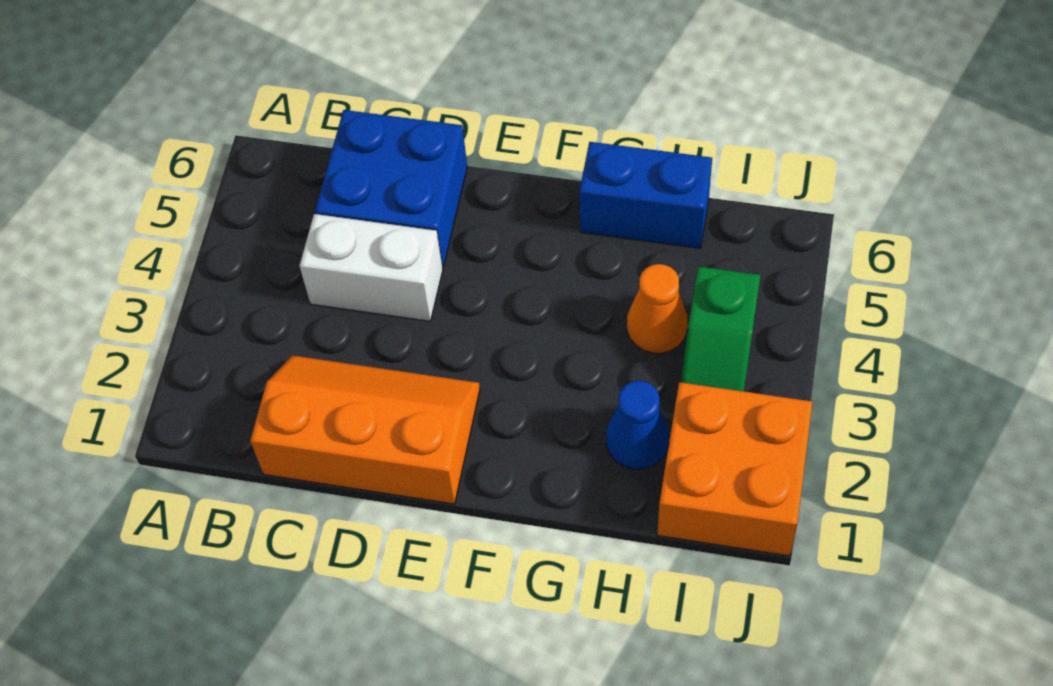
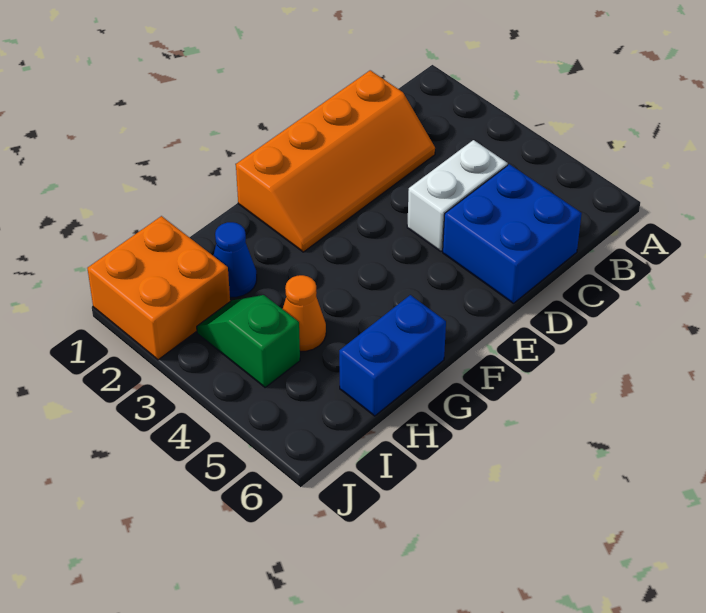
orange slope C1:E2 level 1 top 1 -> orange slope C1:F2 level 1 top 1

